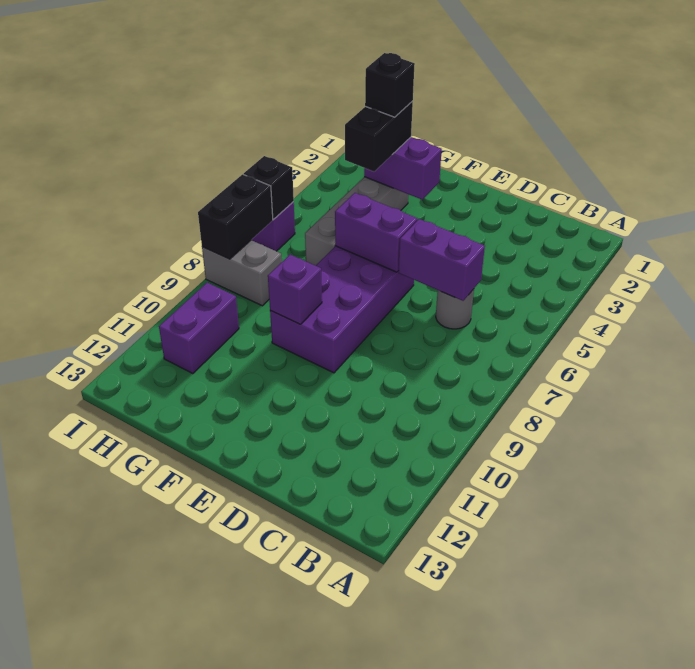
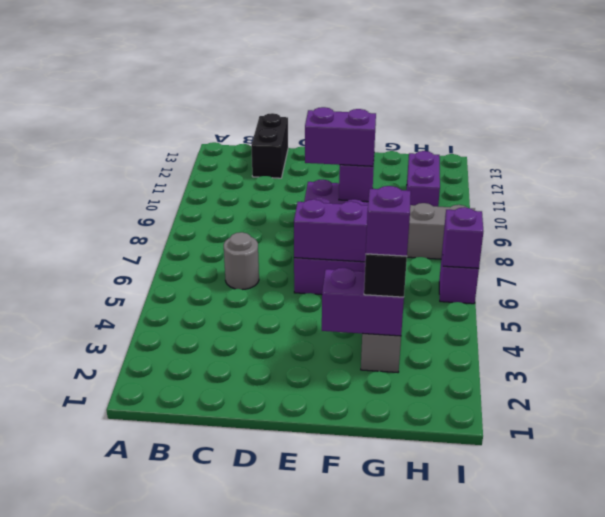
purple brick C6:D6 level 2 -> purple brick E9:F9 level 3
black brick G3 level 4 -> purple brick G3 level 4
black brick I6 level 2 -> purple brick I6 level 2
black brick I7:I8 level 2 -> black brick C12:C13 level 1

